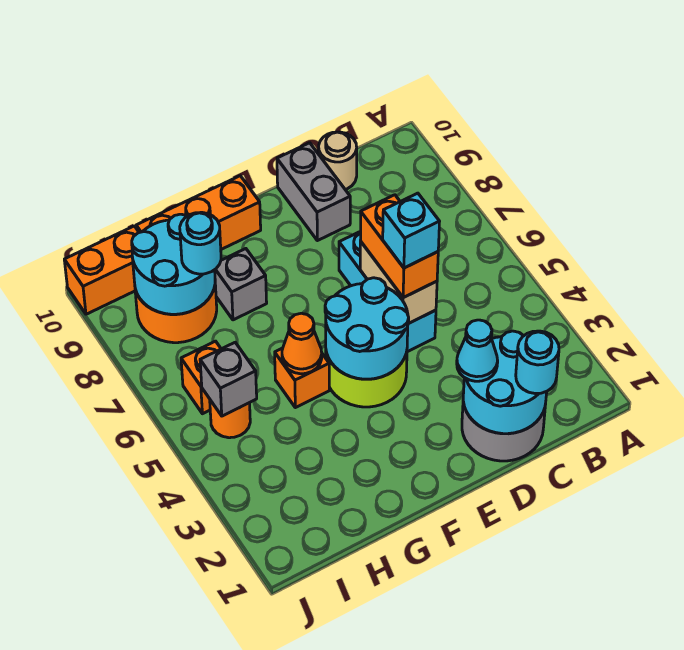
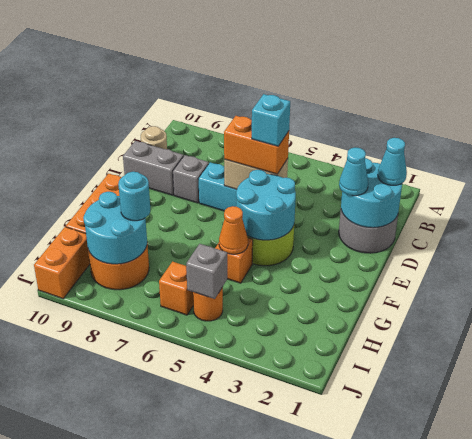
cyan round brick C1 level 3 -> cyan cone C1 level 3
grey brick G8 level 1 -> grey brick D8 level 1

